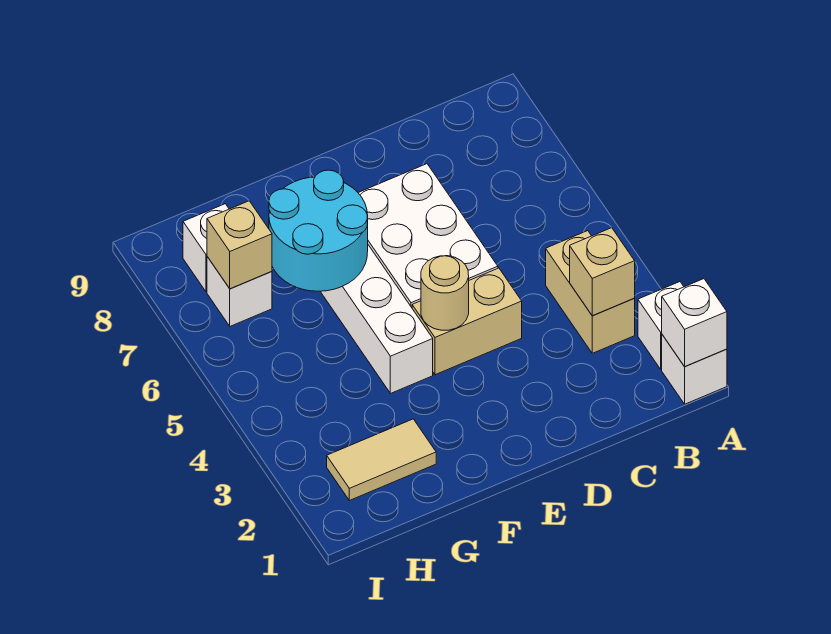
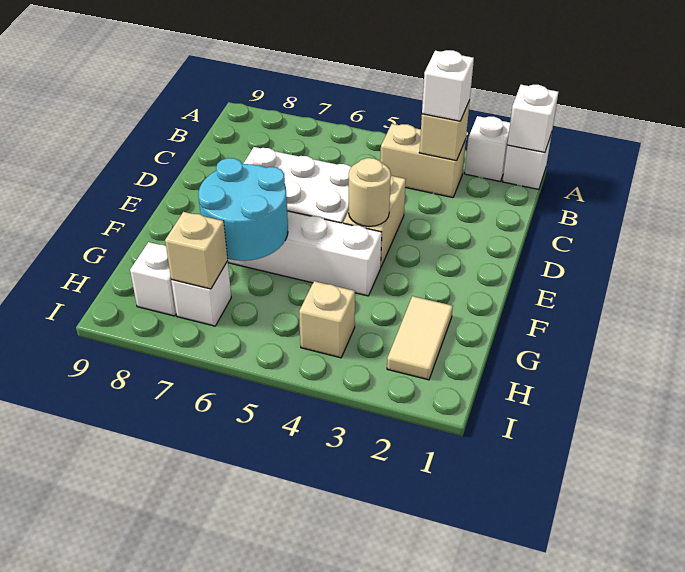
none -> white brick B3 level 3
none -> tan brick H4 level 1

